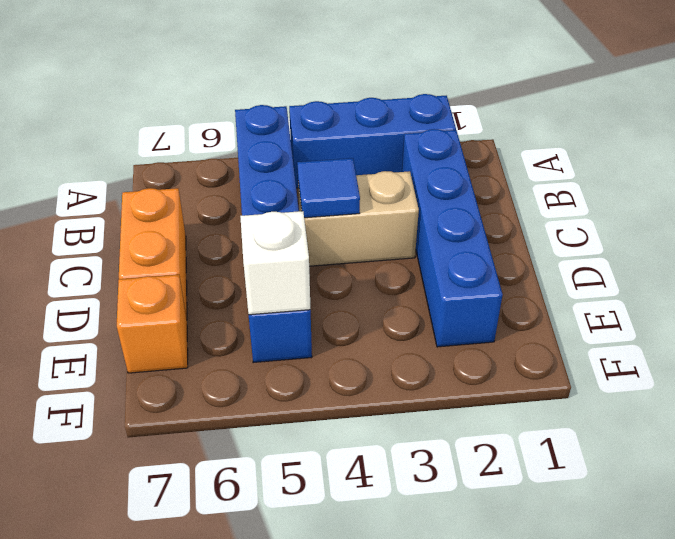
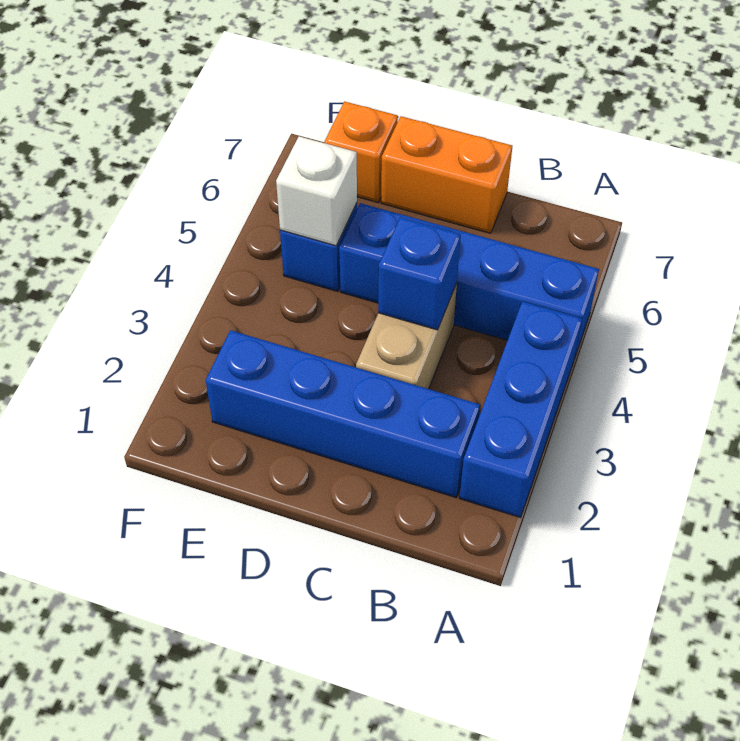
blue tile C4 level 2 -> blue brick C4 level 2

